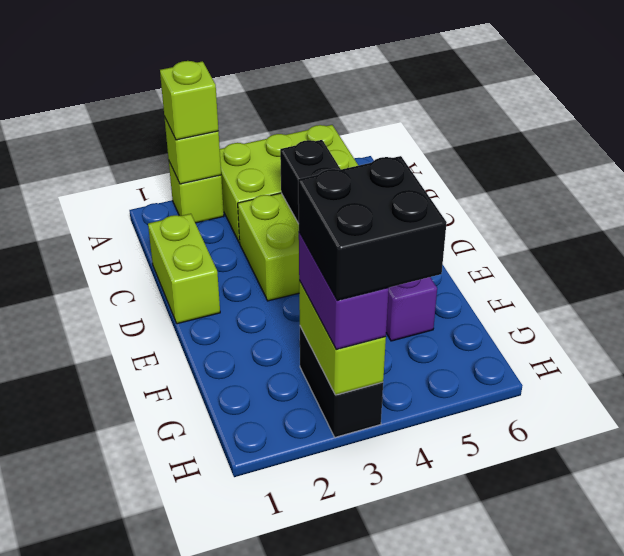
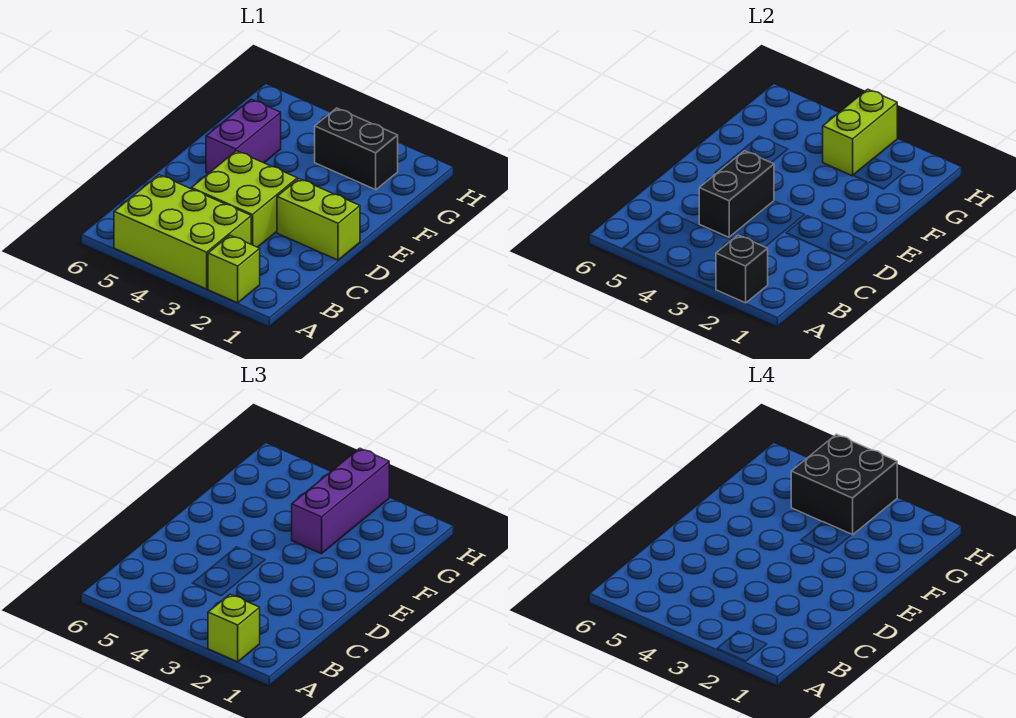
lime brick A2 level 2 -> black brick A2 level 2
lime brick C1:D1 level 1 -> lime brick D1:D2 level 1
black brick G3:H3 level 1 -> black brick G2:G3 level 1
purple brick G3:H3 level 3 -> purple brick F3:H3 level 3

